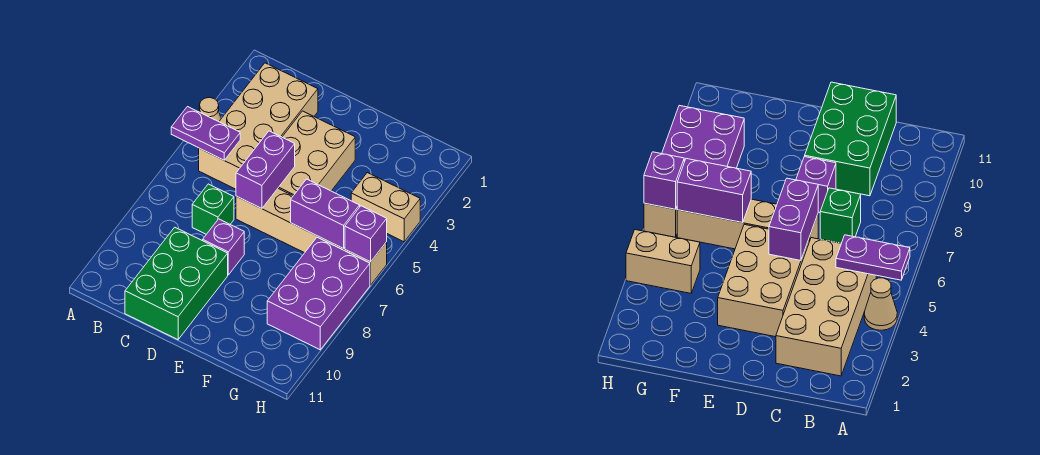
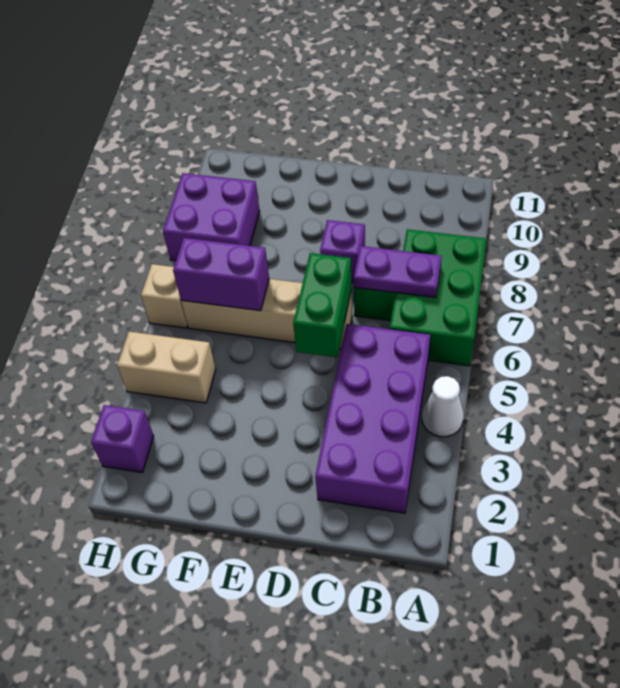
tan cone A4 level 1 -> white cone A4 level 1
purple plate A5:B5 level 2 -> purple plate B7:C7 level 2
tan brick B2:C5 level 1 -> purple brick B2:C5 level 1
green brick C9:D11 level 1 -> green brick A6:B8 level 1
tan brick D3:E5 level 1 -> none
purple brick D5:D6 level 2 -> green brick D5:D6 level 2
purple brick G7:H9 level 1 -> purple brick G8:H9 level 1
purple brick H6 level 2 -> purple brick H2 level 1

